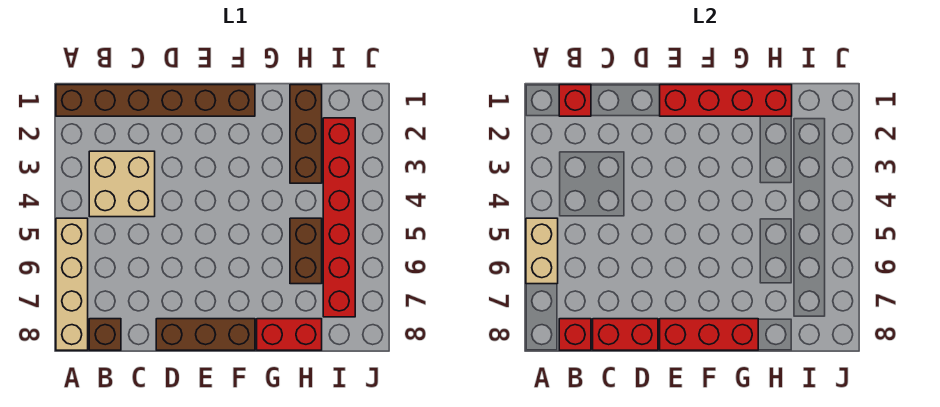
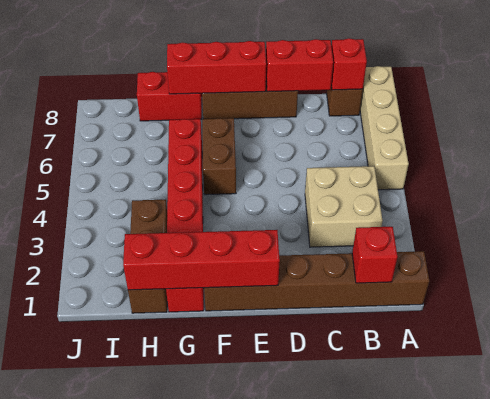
tan brick A5:A6 level 2 -> none
brown brick H5:H6 level 1 -> brown brick F5:F6 level 1
red brick I2:I7 level 1 -> red brick G1:G6 level 1

